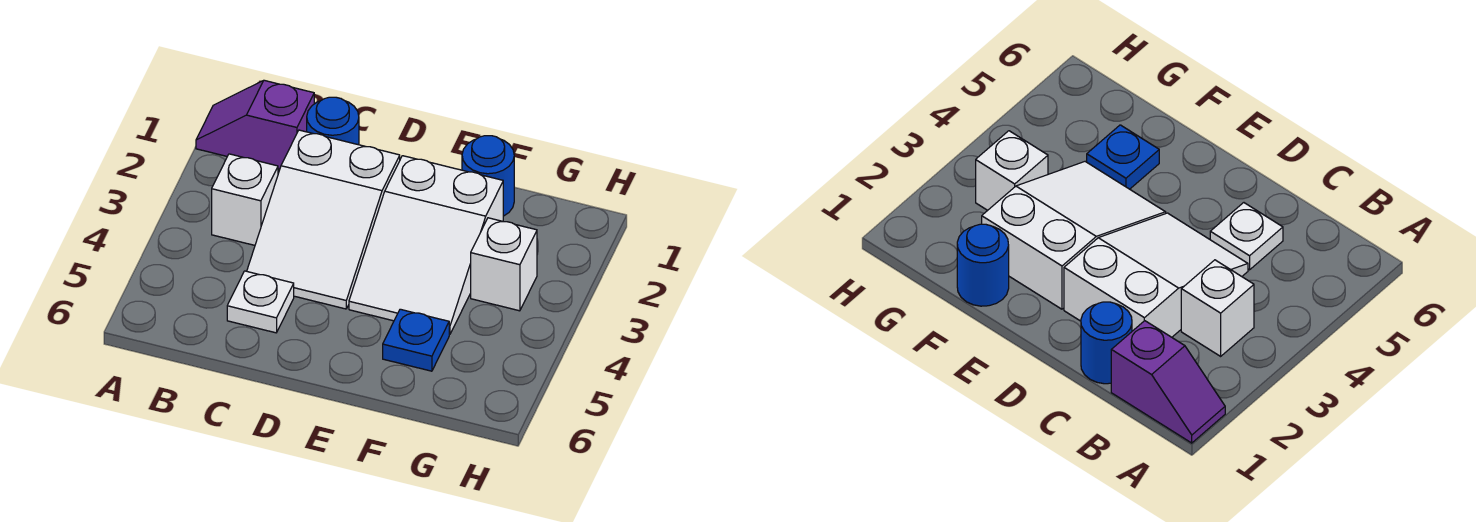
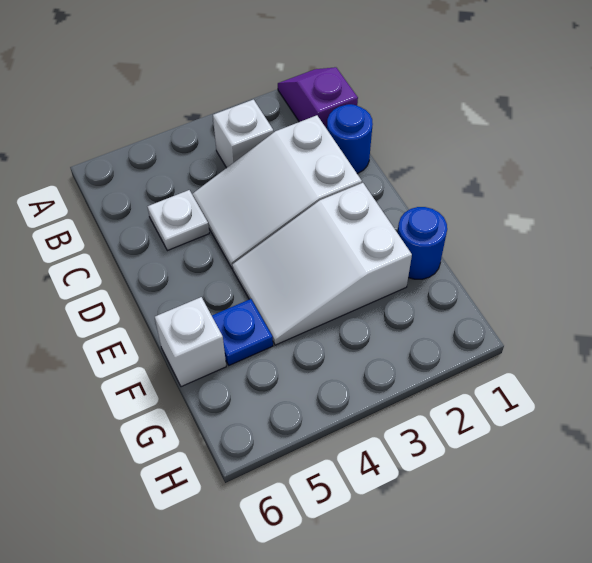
white brick G3 level 1 -> white brick F6 level 1

